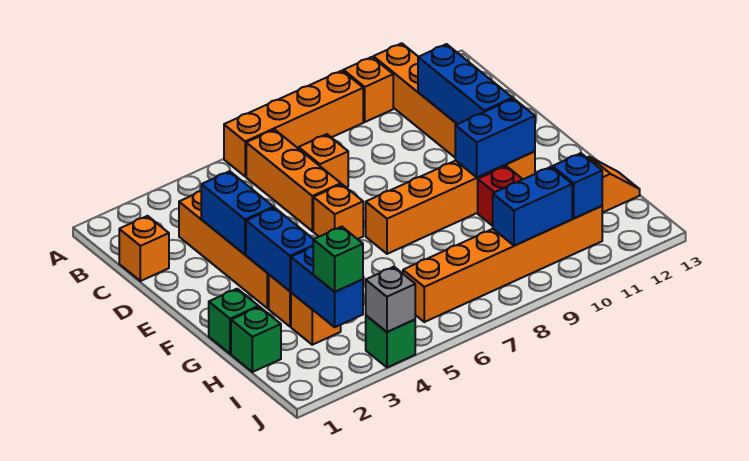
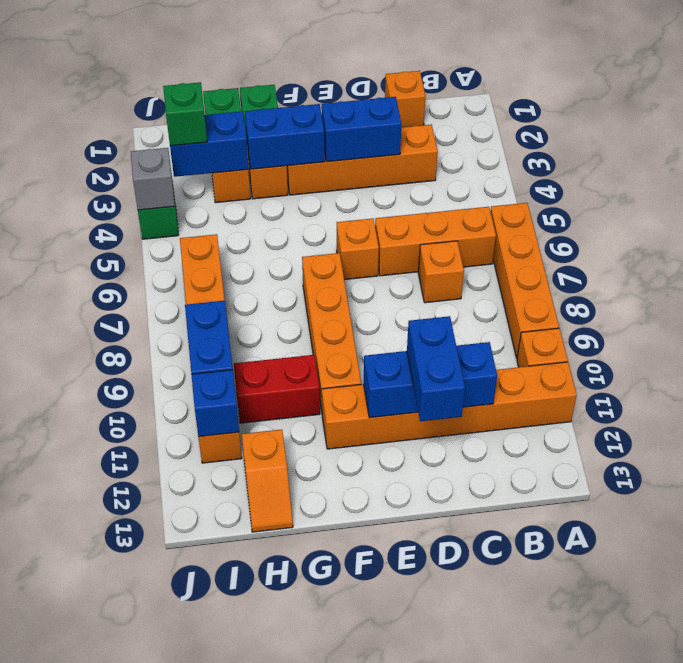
blue brick F10:F11 level 2 -> blue brick D11:D12 level 3

